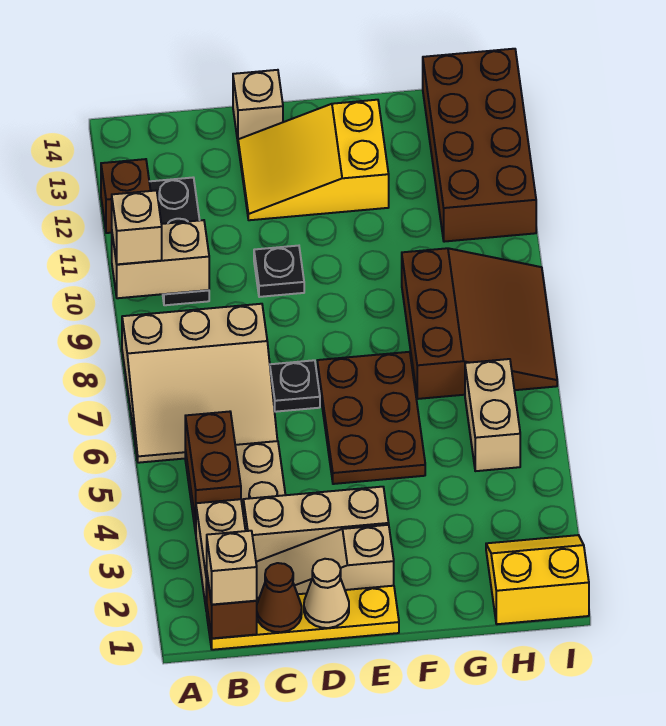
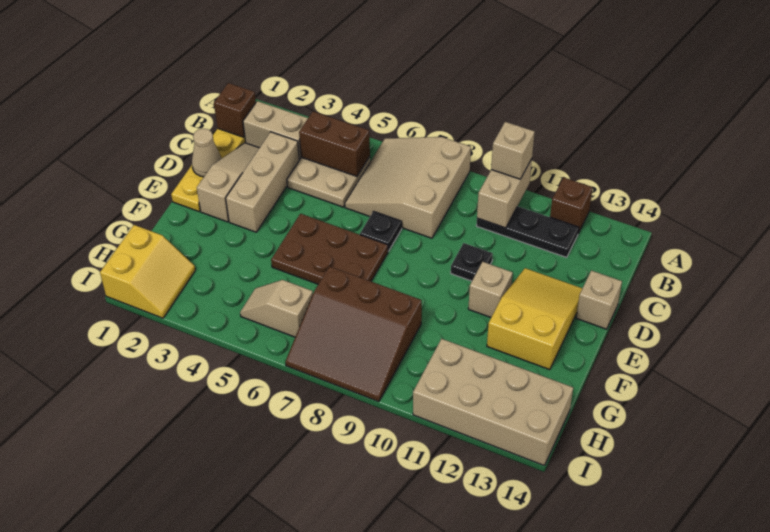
tan brick B1 level 3 -> tan brick E11 level 1
brown cone C1 level 2 -> none
tan brick H5:H6 level 1 -> tan slope H5:H6 level 1 top 6
brown brick H11:I14 level 1 -> tan brick H11:I14 level 1

